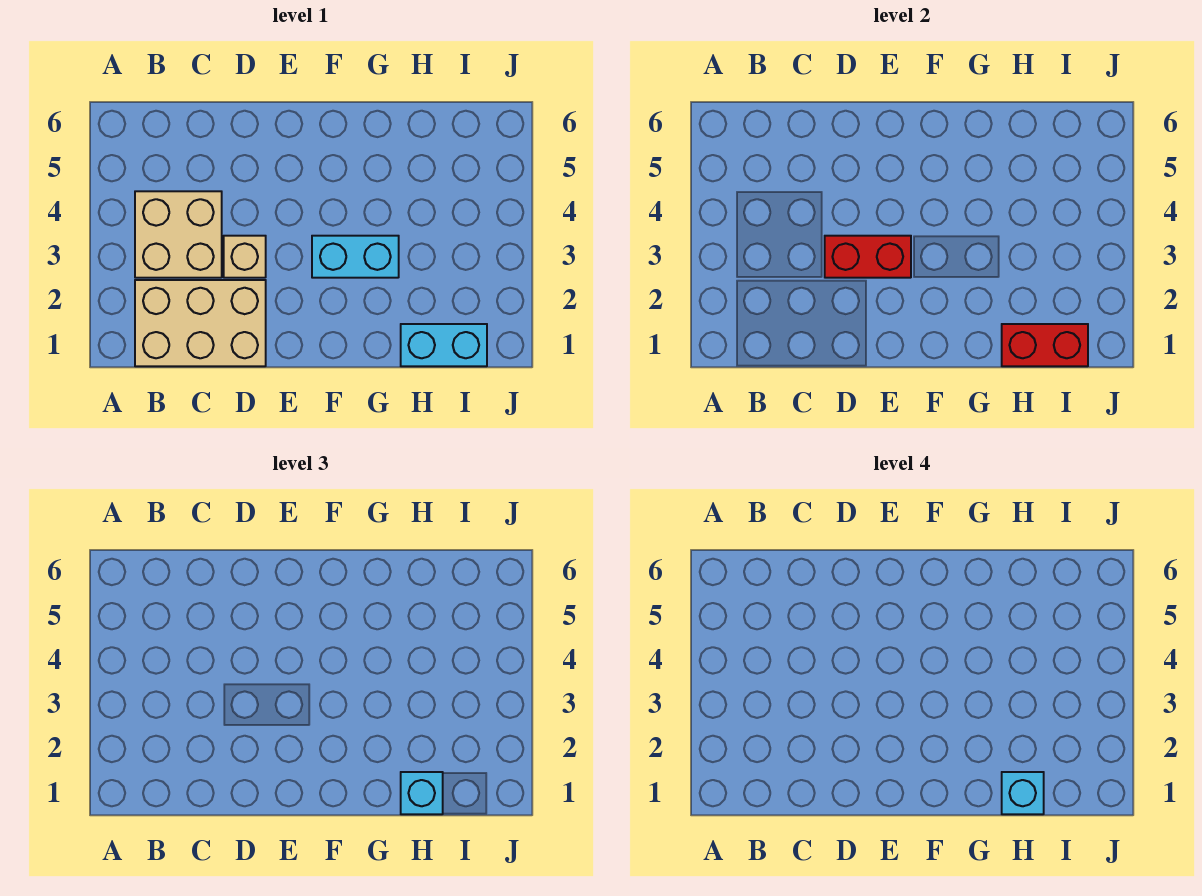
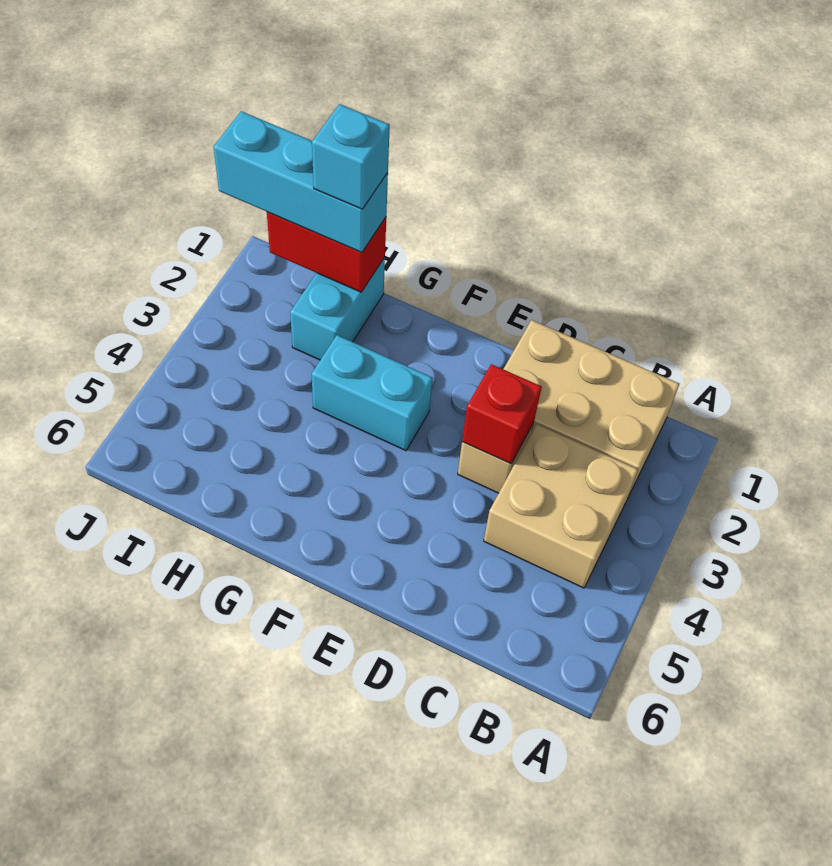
red brick D3:E3 level 2 -> red brick D3 level 2
cyan brick H1:I1 level 1 -> cyan brick H1:H2 level 1
cyan brick H1 level 3 -> cyan brick H1:J1 level 3

